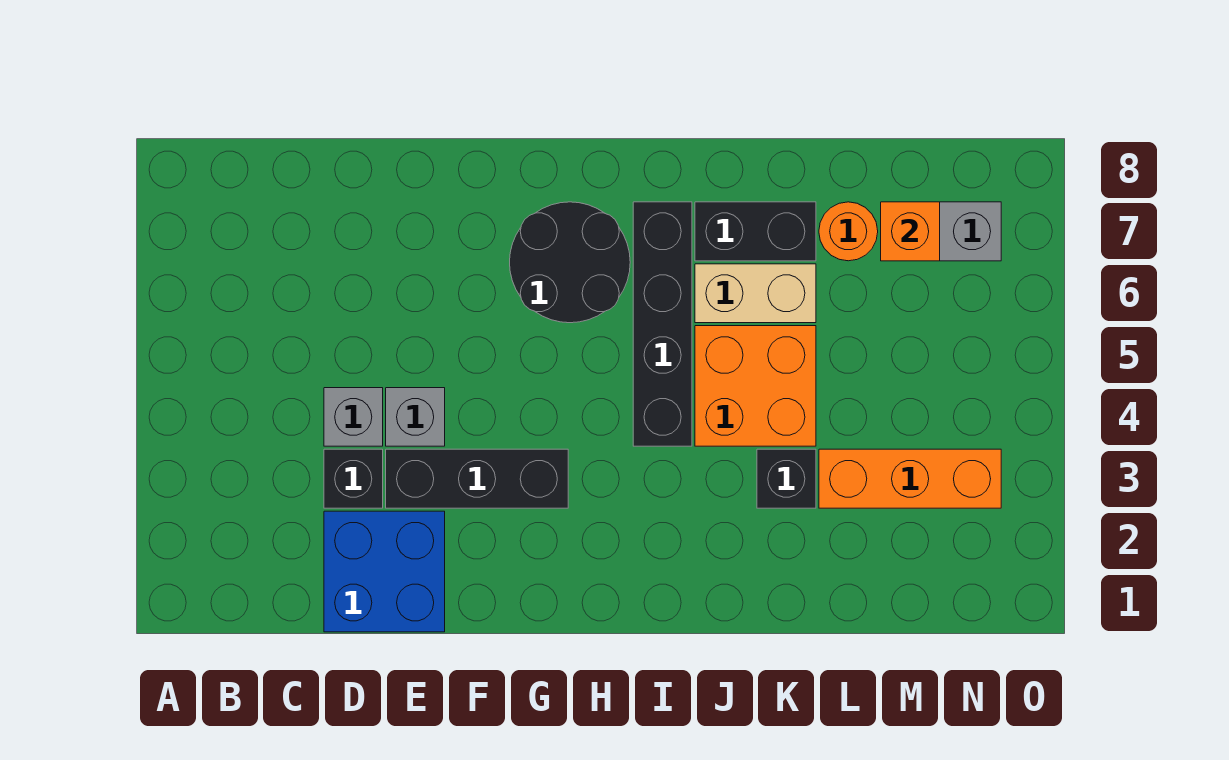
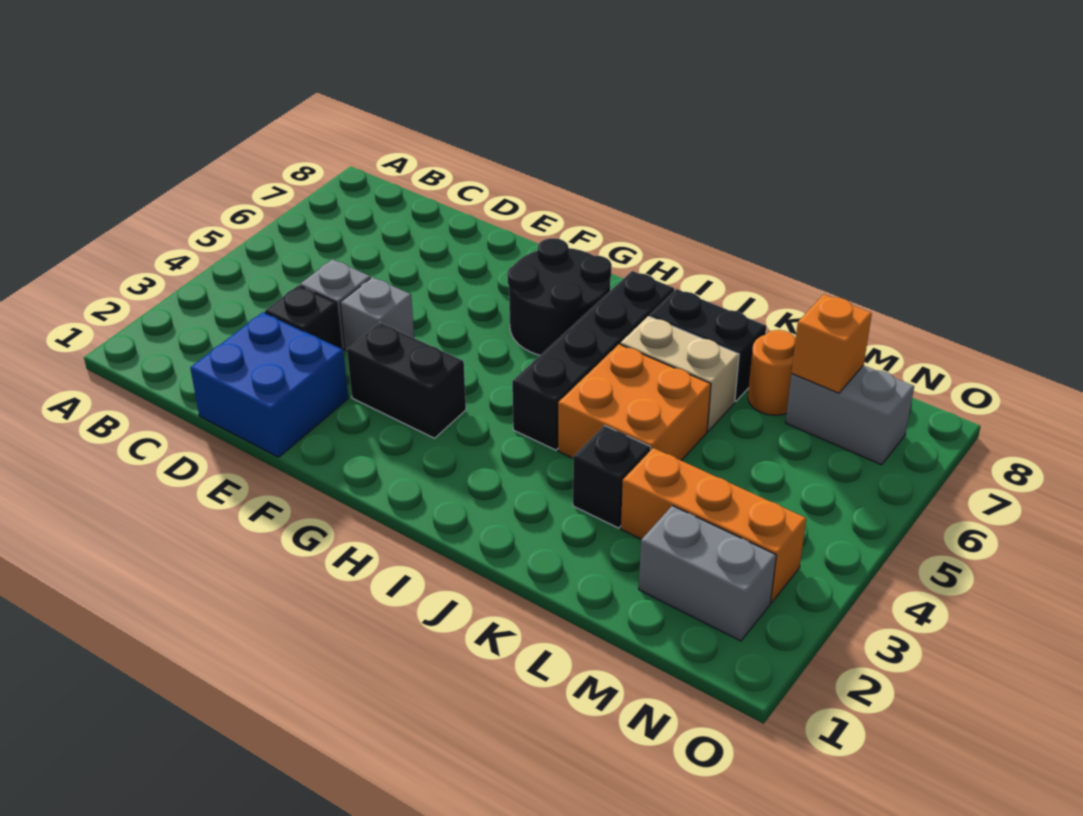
black brick E3:G3 level 1 -> black brick F3:G3 level 1
none -> grey brick M2:N2 level 1

